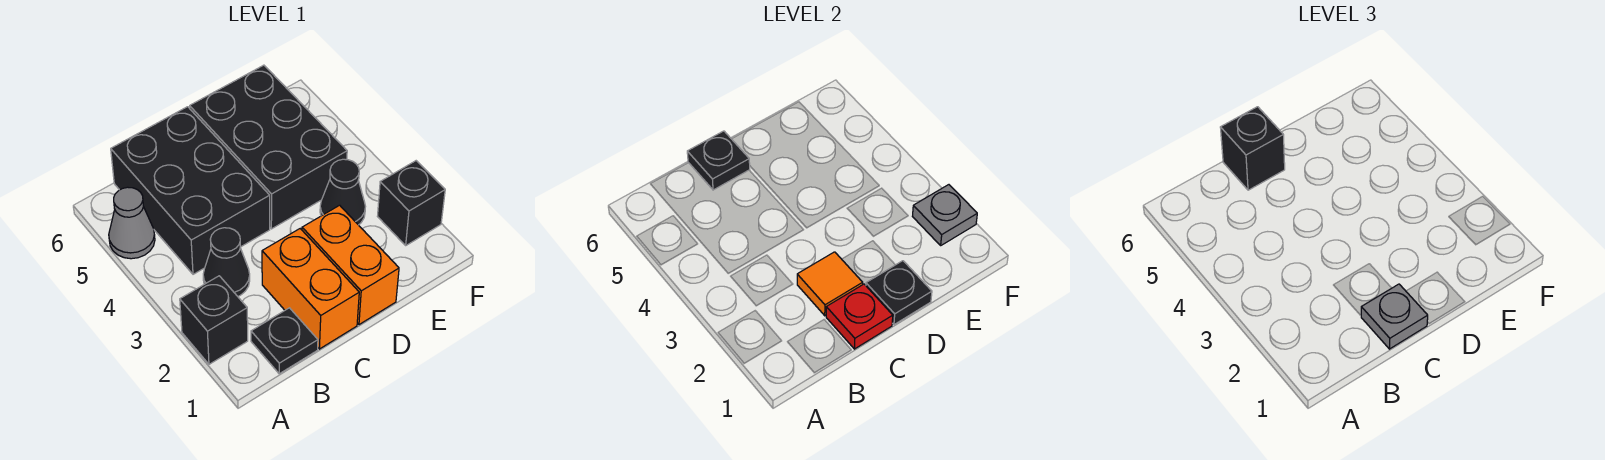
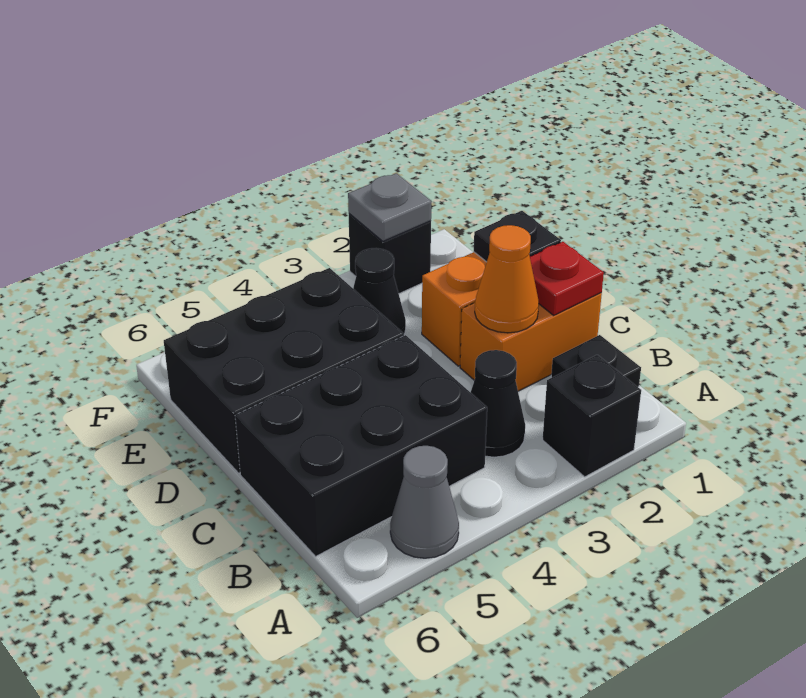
grey plate C1 level 3 -> none
orange tile C2 level 2 -> orange cone C2 level 2
black plate C6 level 2 -> none
black brick C6 level 3 -> none

